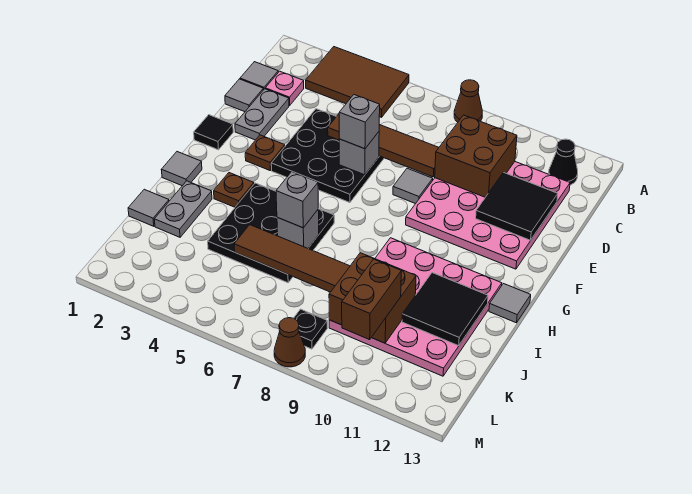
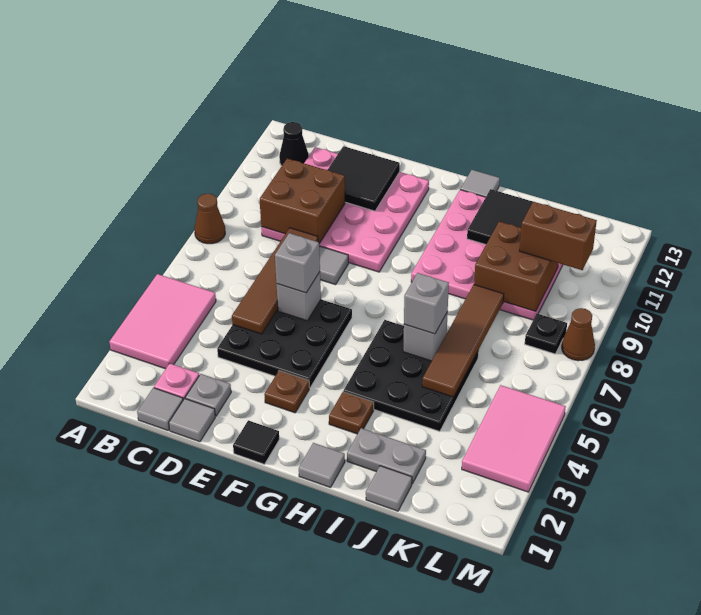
brown tile A3:B5 level 1 -> pink tile A3:B5 level 1
grey plate D2:E2 level 1 -> grey plate D2 level 1
none -> pink tile L3:M5 level 1

